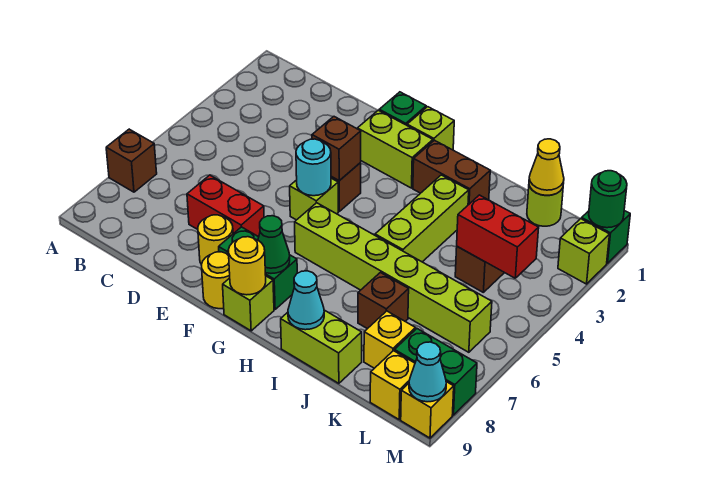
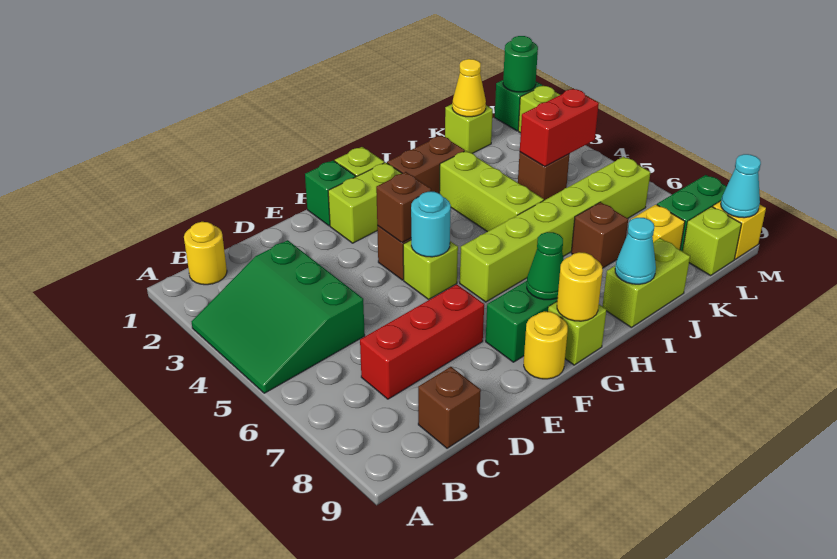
none -> green slope A3:C5 level 1 top C
brown brick A7 level 1 -> brown brick C9 level 1
red brick D7:E7 level 1 -> red brick C7:E7 level 1
yellow round brick E8 level 1 -> yellow round brick B1 level 1
lime round brick K1 level 1 -> lime brick K1 level 1
yellow brick L9 level 1 -> lime brick L9 level 1

